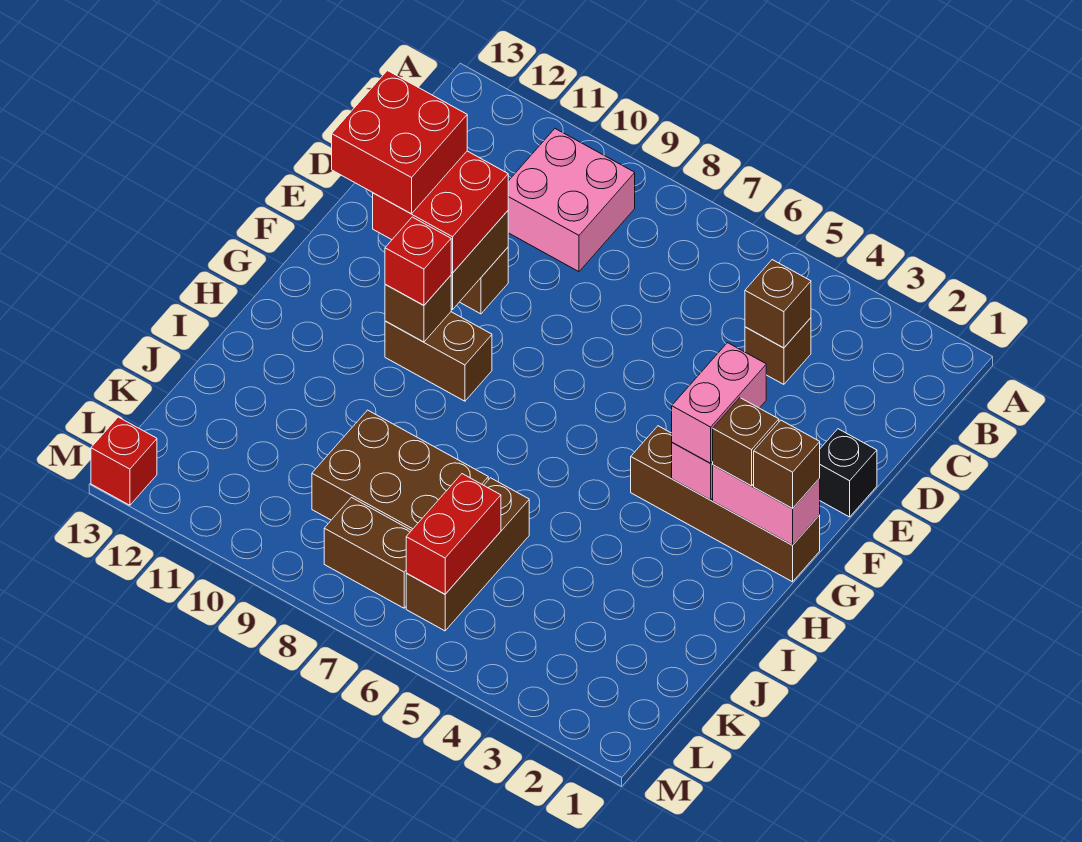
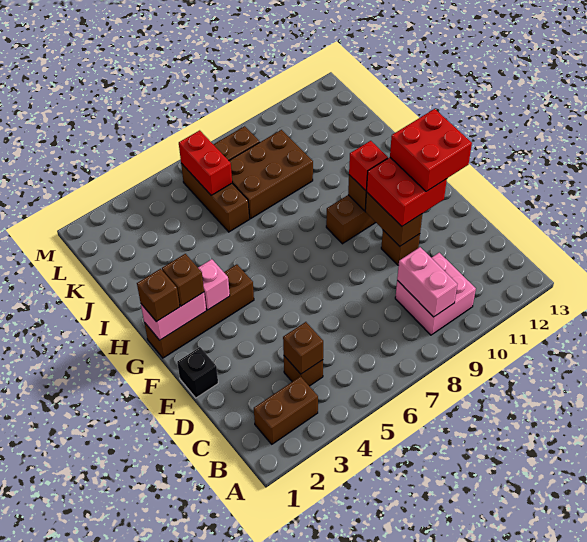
none -> brown brick B2:B3 level 1
pink brick F3:G3 level 3 -> pink brick B9:C9 level 2
red brick M13 level 1 -> none

